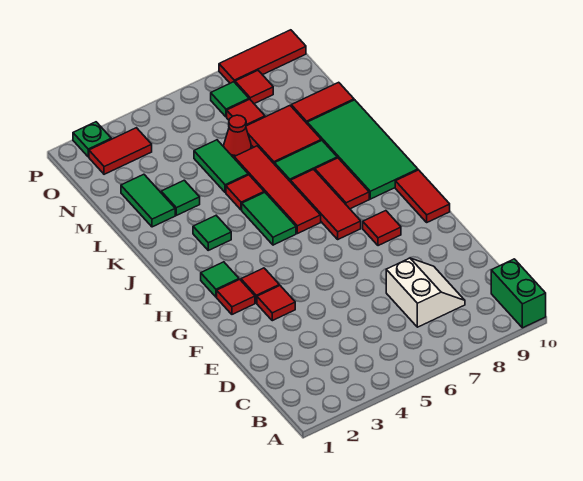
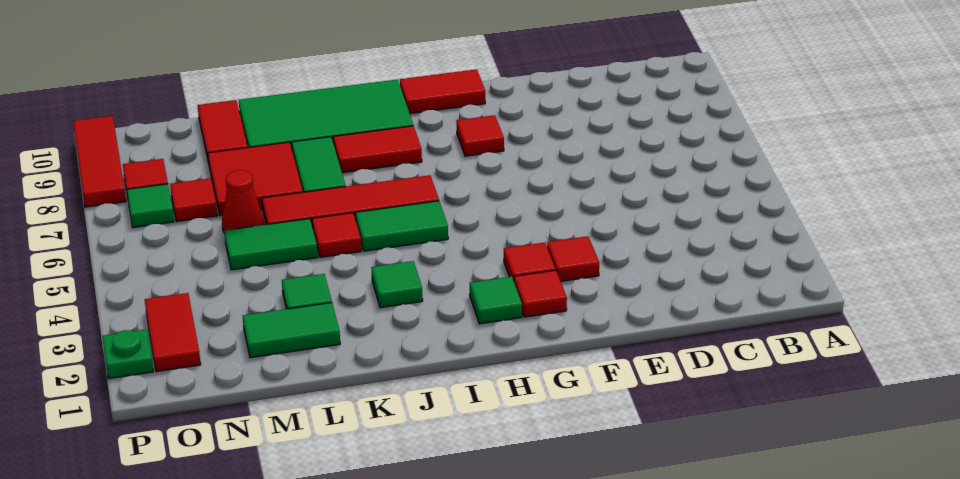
green brick A10:B10 level 1 -> none
white slope C7:D8 level 1 top 7 -> none
red tile H7:J7 level 1 -> none

